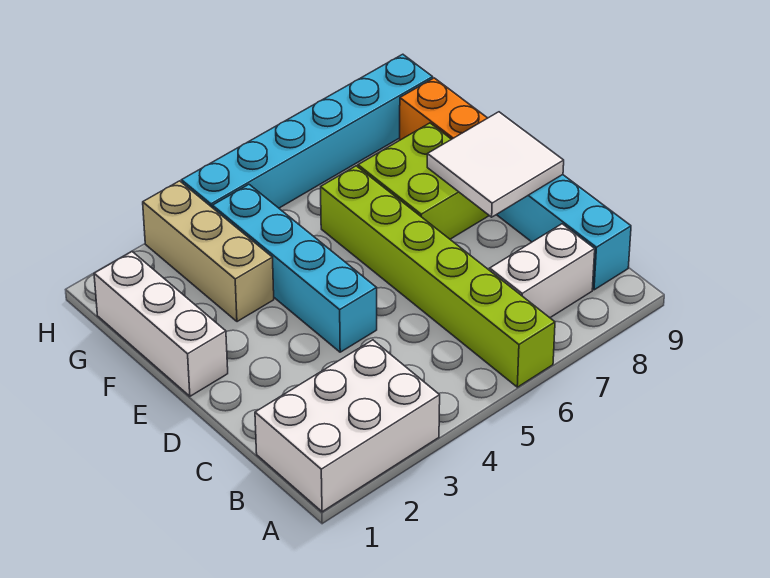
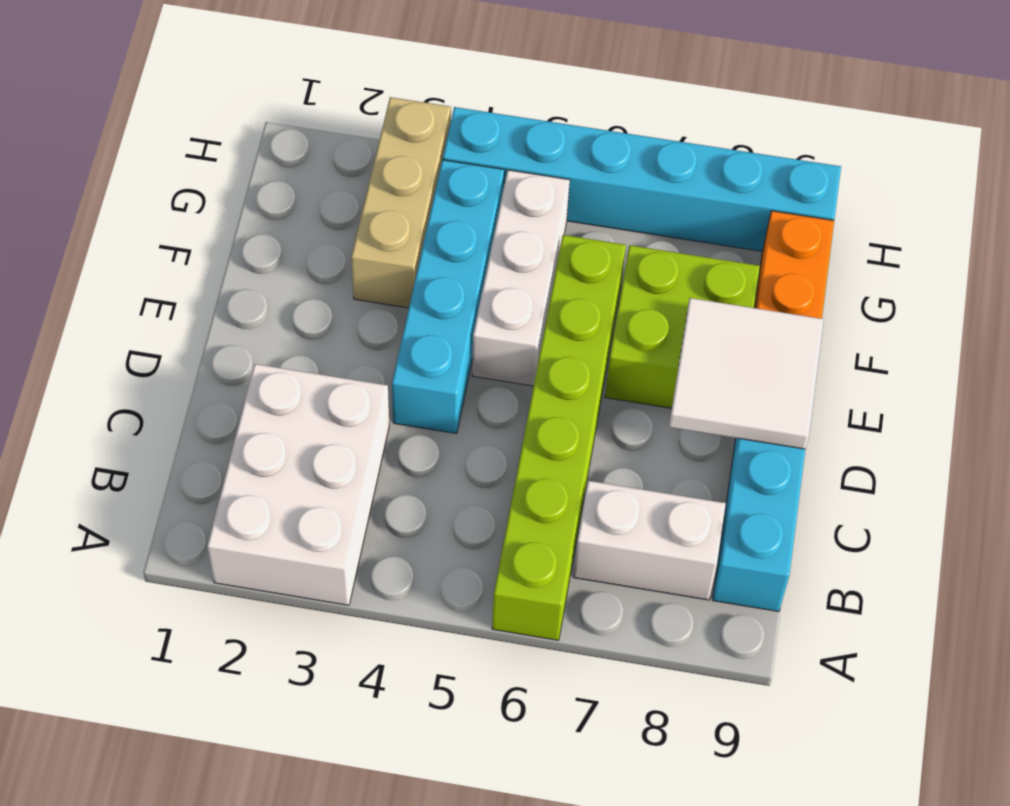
white brick A1:B3 level 1 -> white brick A2:C3 level 1
white brick E1:G1 level 1 -> white brick E5:G5 level 1

